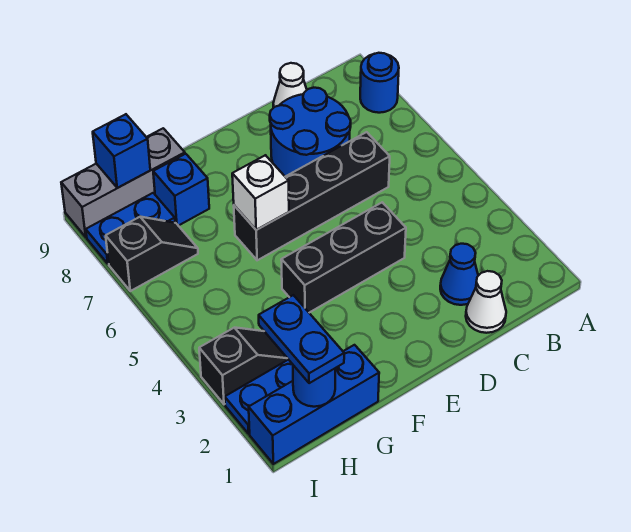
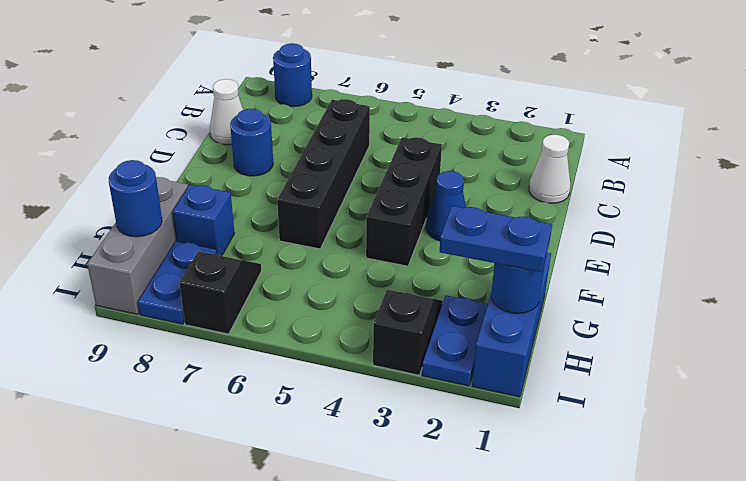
blue cone C2 level 1 -> blue cone E3 level 1
blue round brick C7:D8 level 1 -> blue round brick D8 level 1
white brick F6 level 2 -> none
blue brick H9 level 2 -> blue round brick H9 level 2

